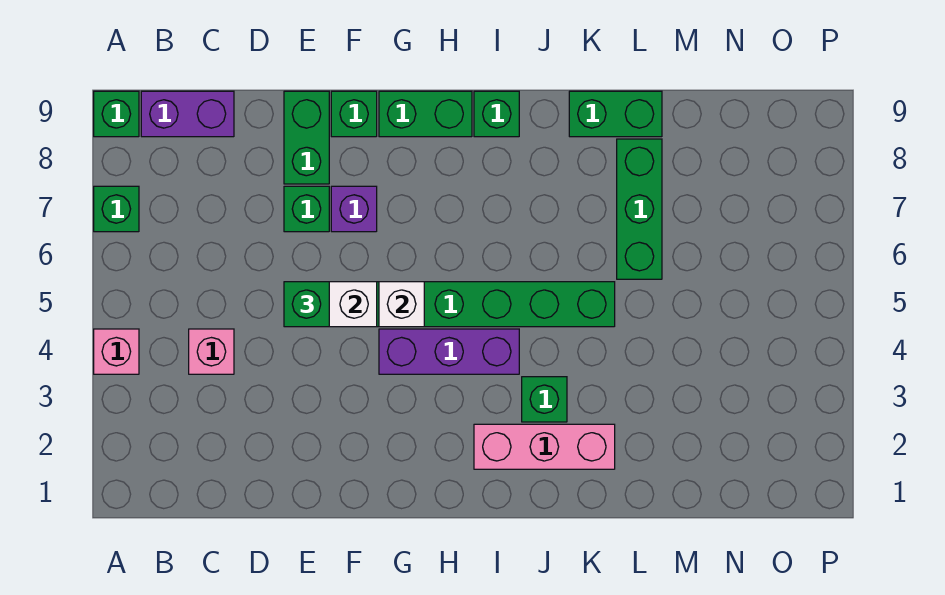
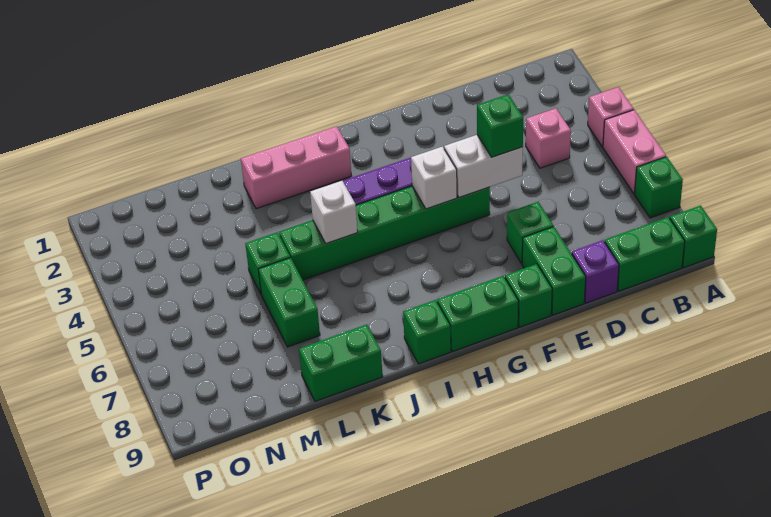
none -> pink brick A5:A6 level 1
purple brick B9:C9 level 1 -> green brick B9:C9 level 1
purple brick F7 level 1 -> purple brick D9 level 1
green brick J3 level 1 -> green brick L5 level 1
none -> white brick J5 level 2
green brick L6:L8 level 1 -> green brick L6:L7 level 1

